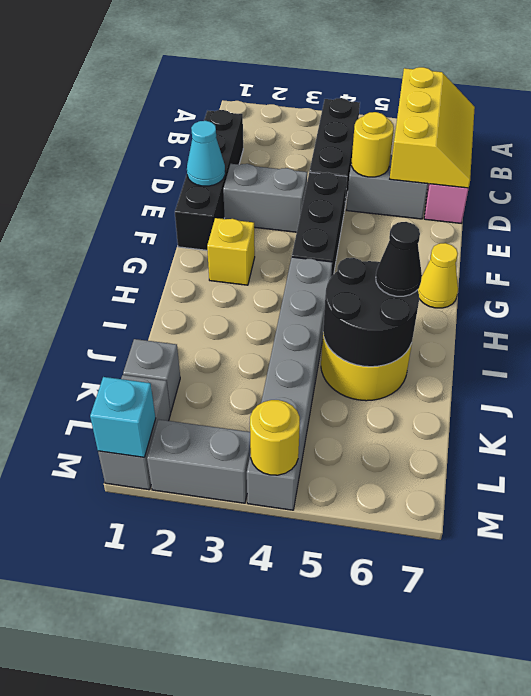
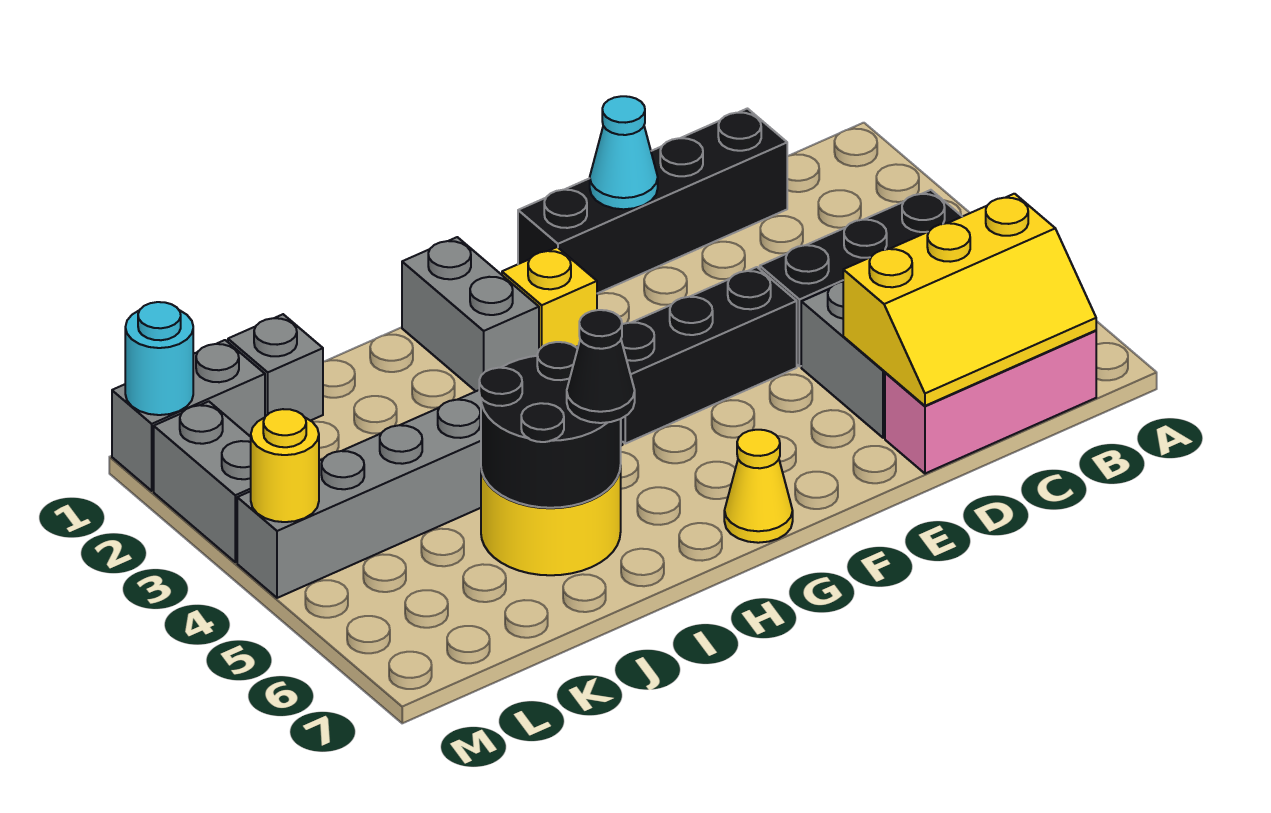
yellow round brick D5 level 2 -> none
grey brick E2:E3 level 1 -> grey brick H1:H2 level 1
cyan brick M1 level 2 -> cyan round brick M1 level 2

